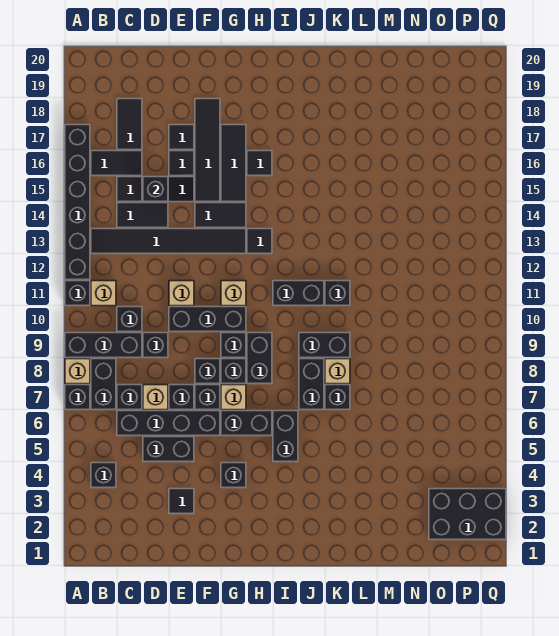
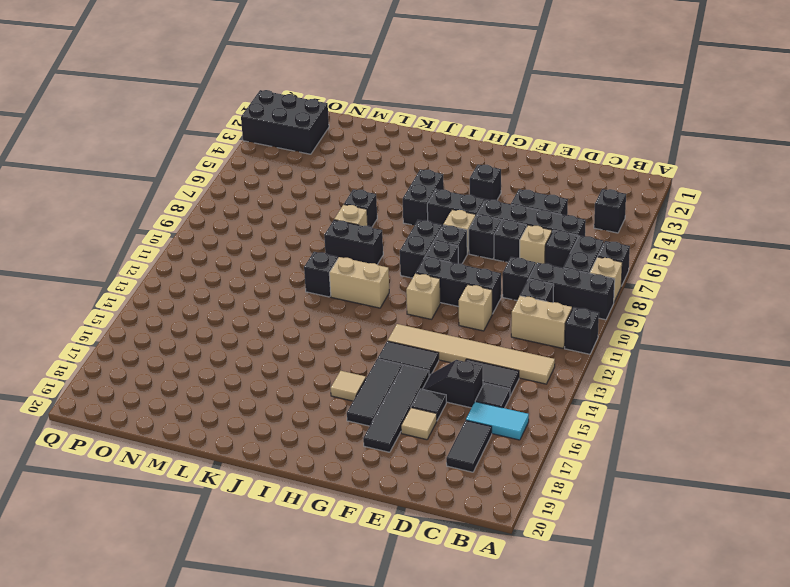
black brick A12:A17 level 1 -> none
tan brick B11 level 1 -> tan brick B11:C11 level 1
black tile B13:G13 level 1 -> tan tile B13:G13 level 1
black tile B16:C16 level 1 -> cyan tile B16:C16 level 1
black brick D15 level 2 -> none
black tile E3 level 1 -> none
black tile E17 level 1 -> tan tile E17 level 1
black brick F8 level 1 -> none
black tile H13 level 1 -> none
black tile H16 level 1 -> tan tile H16 level 1
black brick I11:J11 level 1 -> tan brick I11:J11 level 1
black brick J7:J8 level 1 -> none

